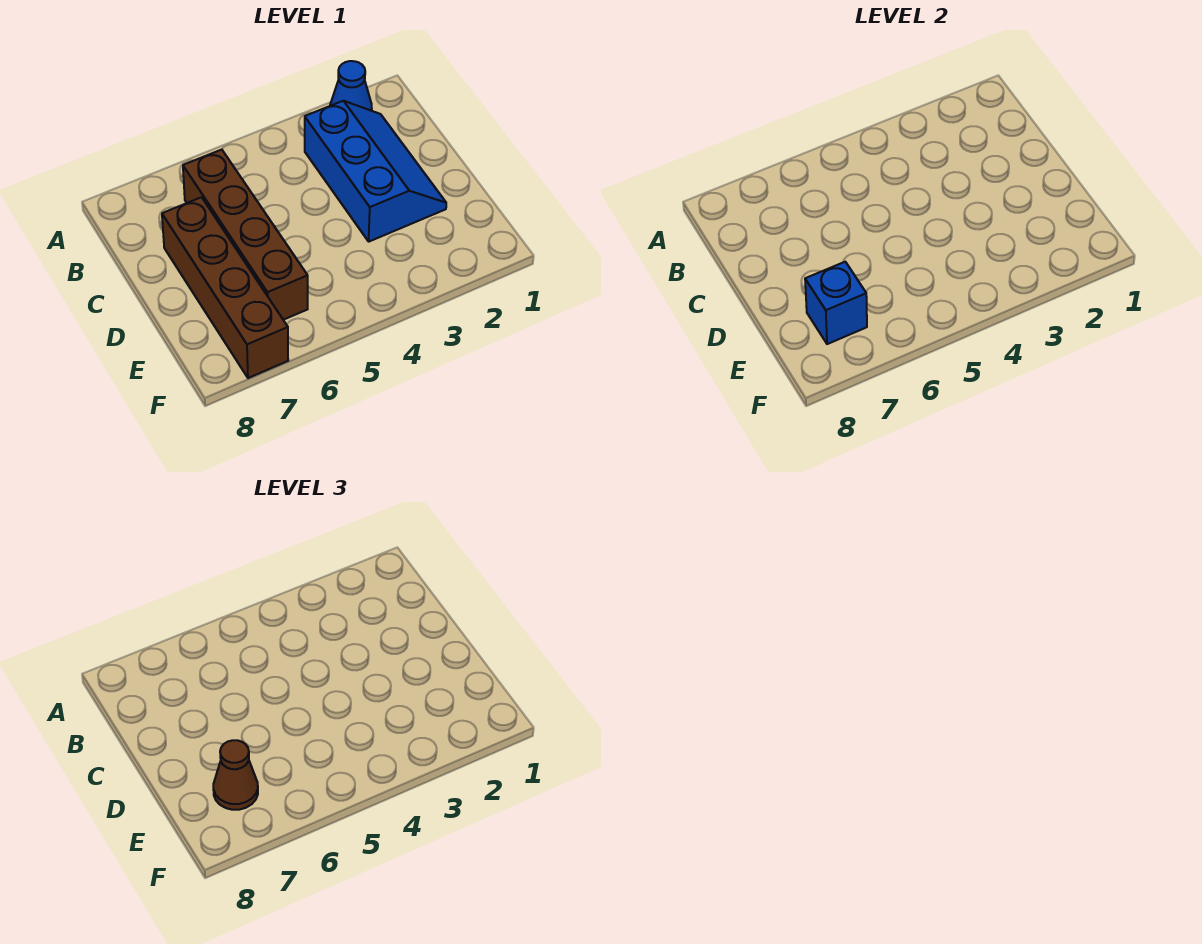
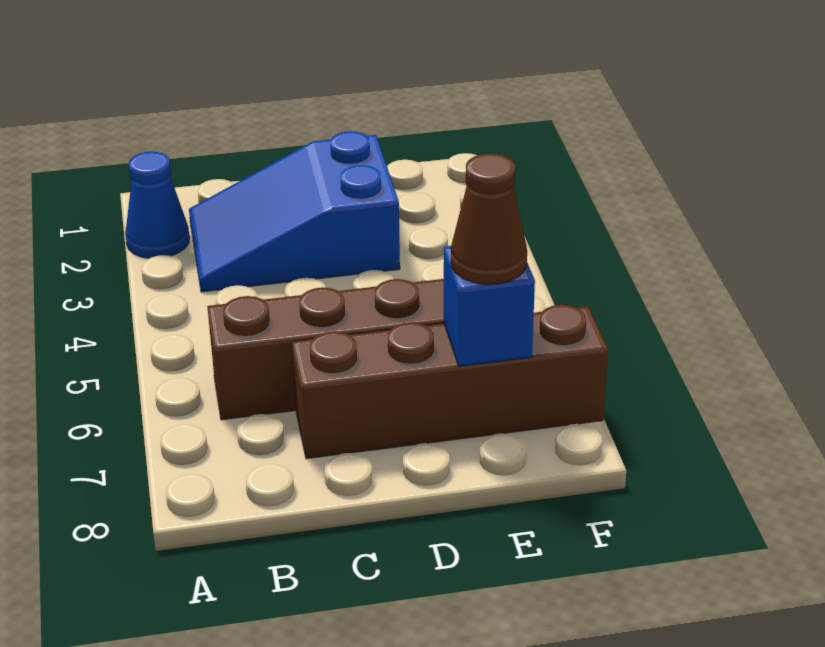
blue slope B2:D3 level 1 top 3 -> blue slope B2:D3 level 1 top D

